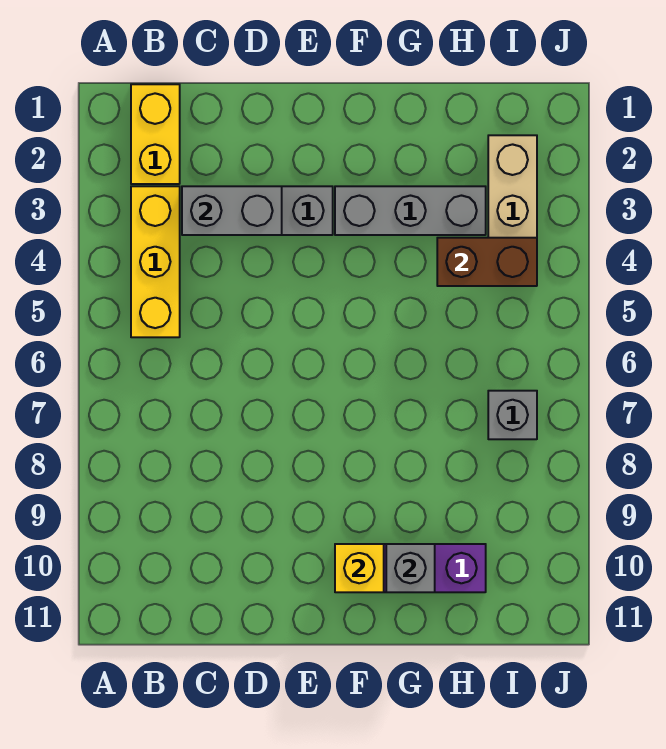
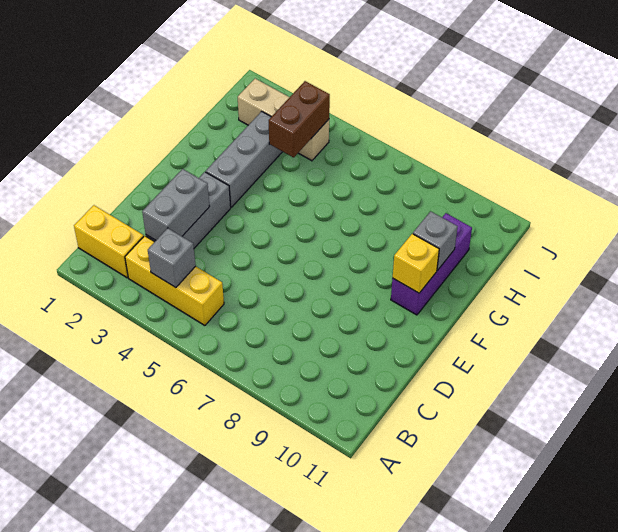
grey brick I7 level 1 -> grey brick B4 level 2

